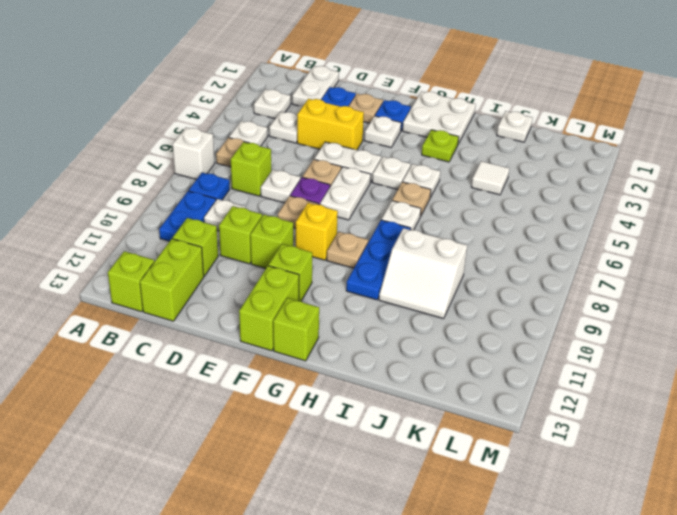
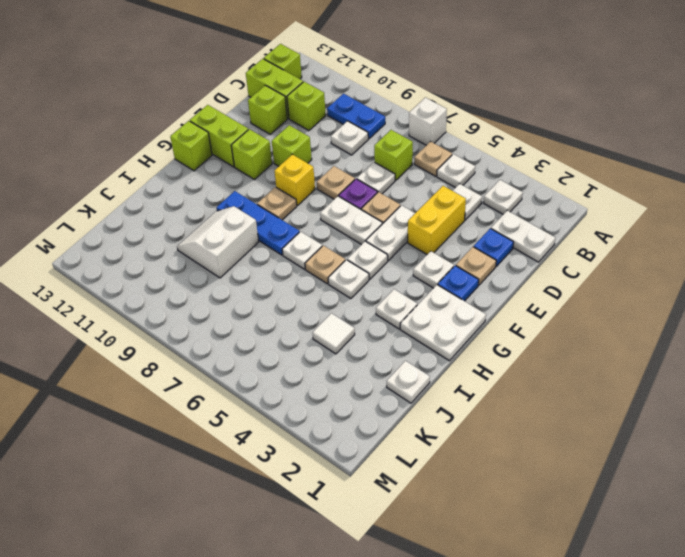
blue plate B8 level 1 -> none
lime brick D10 level 1 -> lime brick D12 level 1
lime plate H3 level 1 -> white plate H3 level 1

